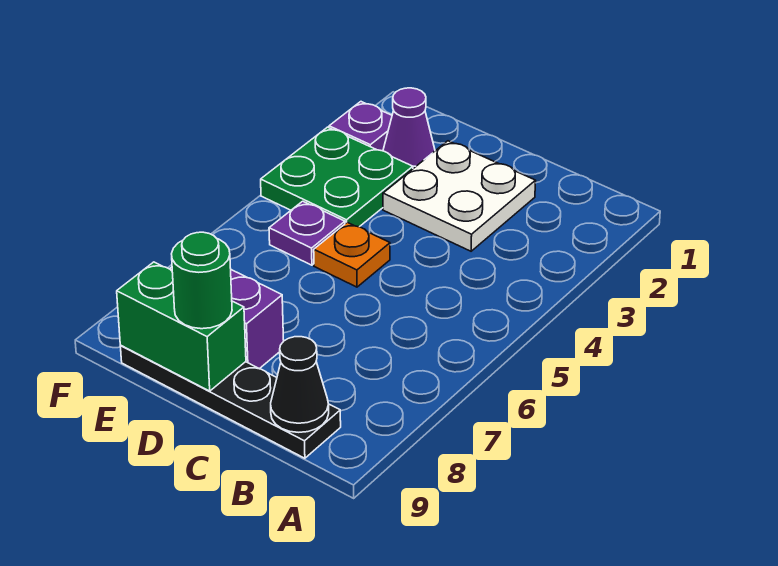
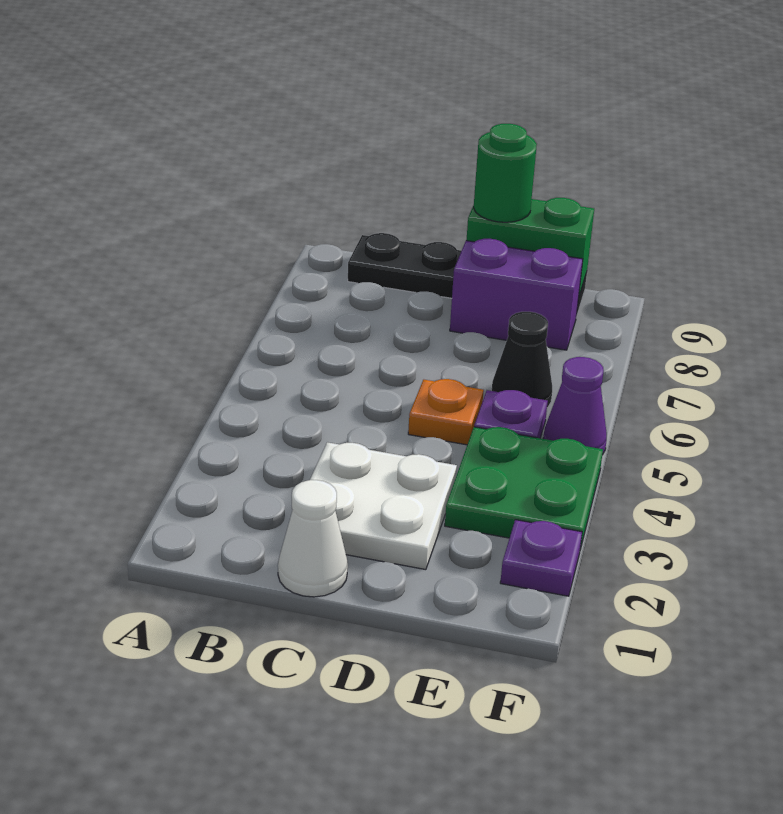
black cone B9 level 2 -> black cone E6 level 1
none -> white cone C1 level 1
purple cone E2 level 1 -> purple cone F5 level 1

